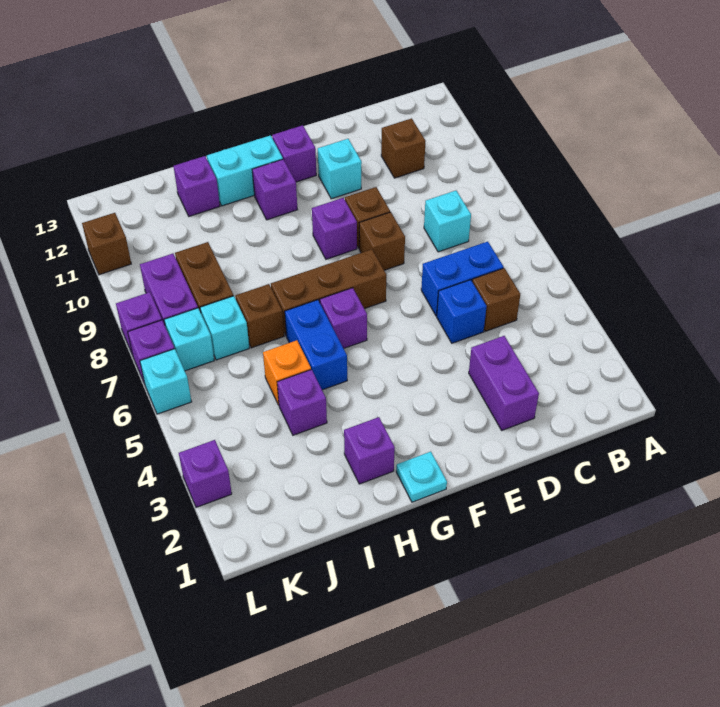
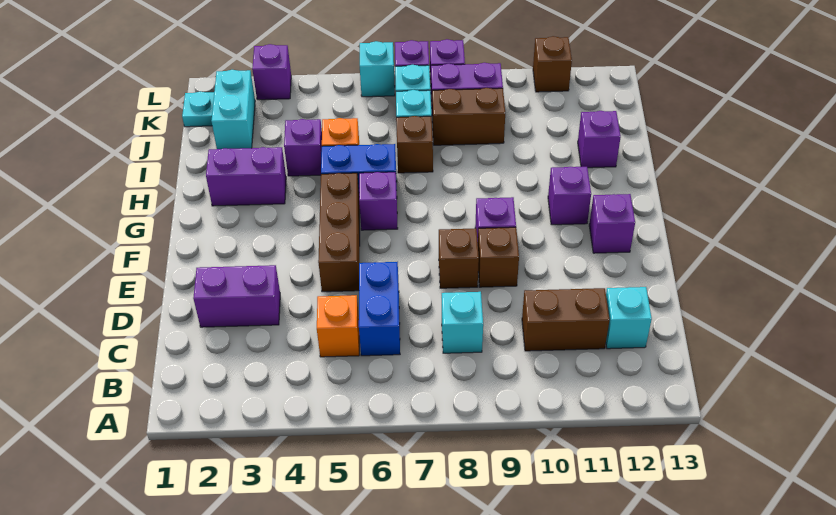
brown brick C5 level 1 -> orange brick C5 level 1
brown brick C11 level 1 -> brown brick C10:C11 level 1
blue brick D5 level 1 -> none
cyan brick E11 level 1 -> cyan brick C12 level 1
brown brick F7:H7 level 1 -> brown brick E5:G5 level 1
cyan plate G1 level 1 -> cyan plate K1 level 1
cyan brick G12:H12 level 1 -> cyan brick J2:K2 level 1
purple brick H2 level 1 -> purple brick H2:H3 level 1

